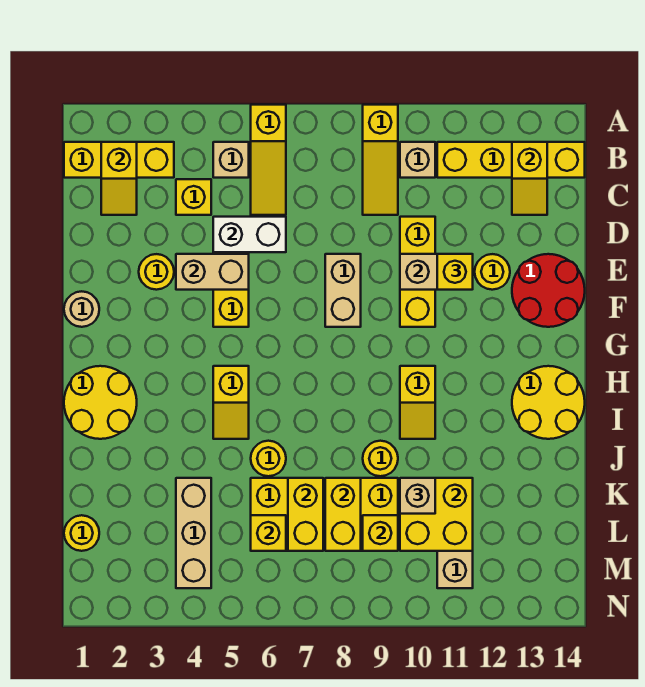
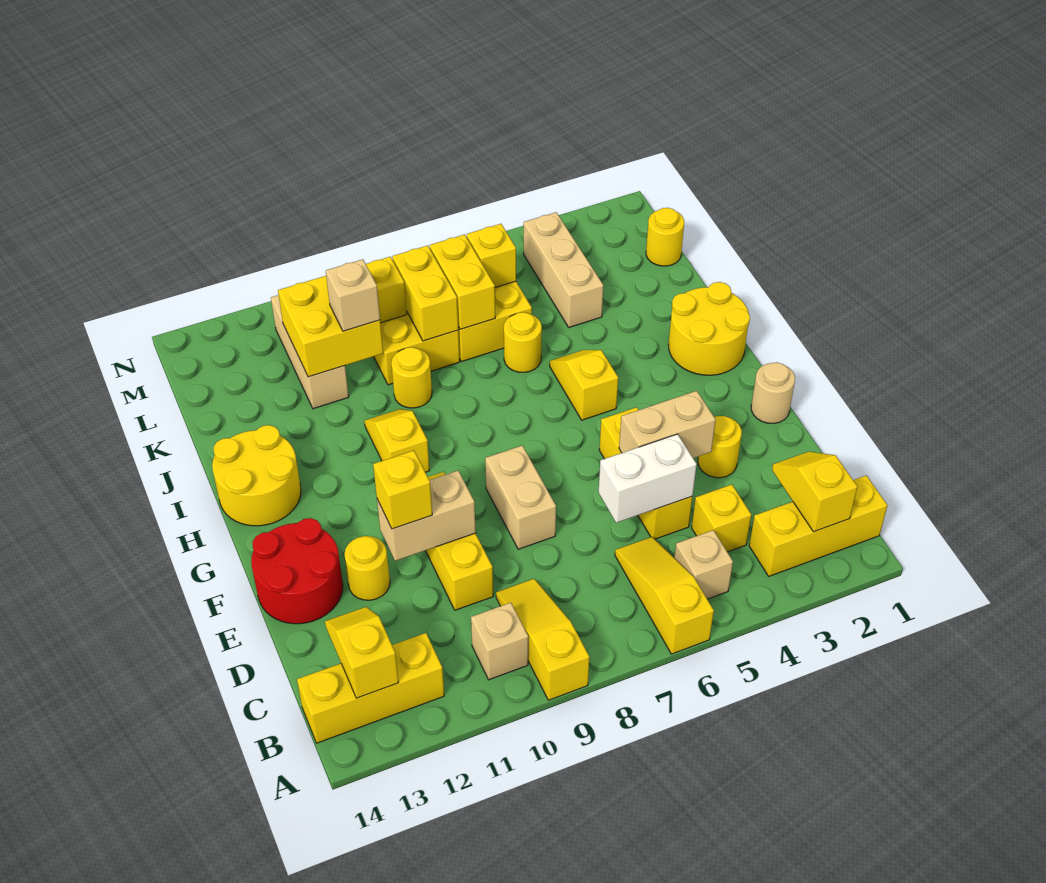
yellow brick B11:B14 level 1 -> yellow brick B12:B14 level 1

